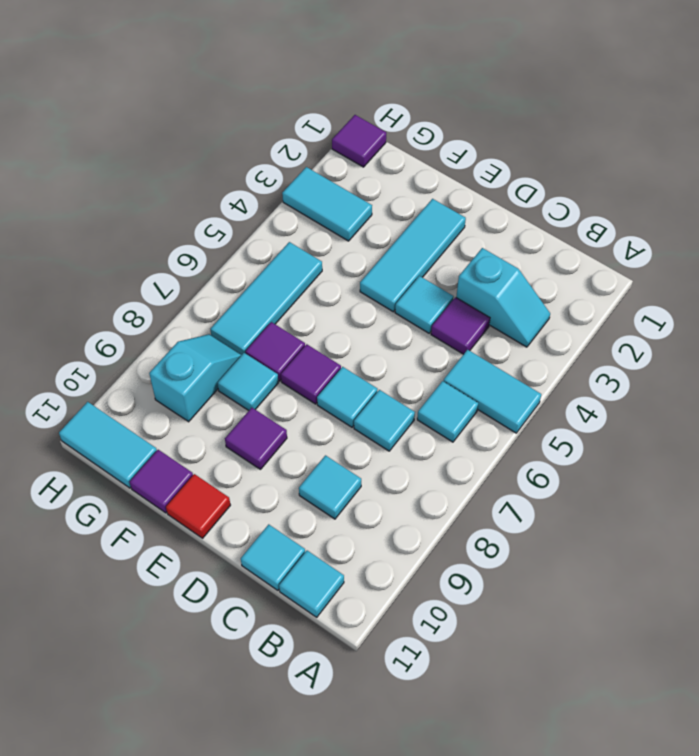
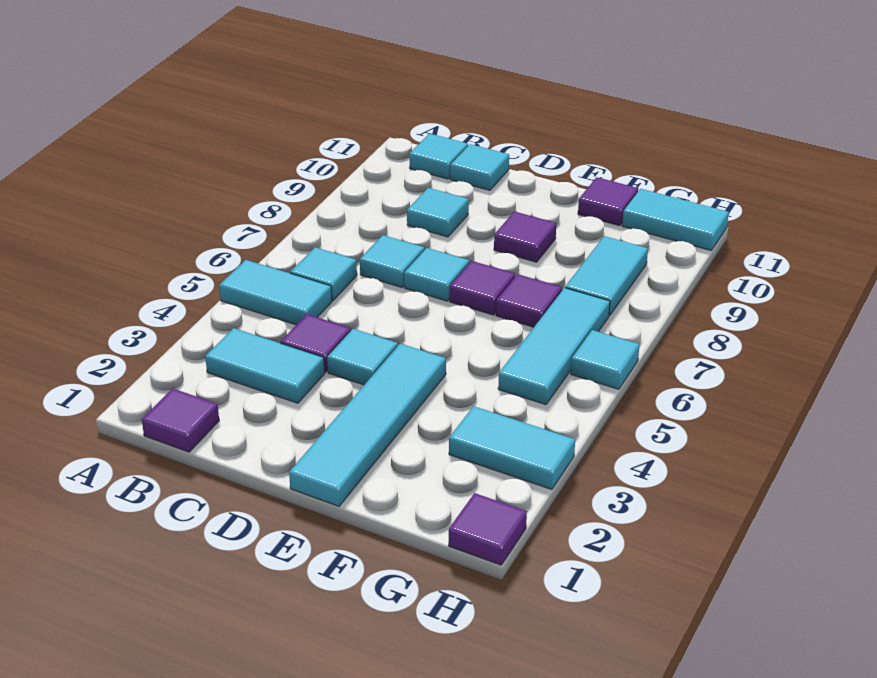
none -> purple tile B1 level 1
cyan slope B3:C3 level 1 top C -> cyan tile B3:C3 level 1
cyan tile E2:E4 level 1 -> cyan tile E1:E4 level 1
red tile E11 level 1 -> none
cyan tile F8 level 1 -> cyan tile H6 level 1
cyan slope G8:G9 level 1 top 9 -> cyan tile G8:G9 level 1

